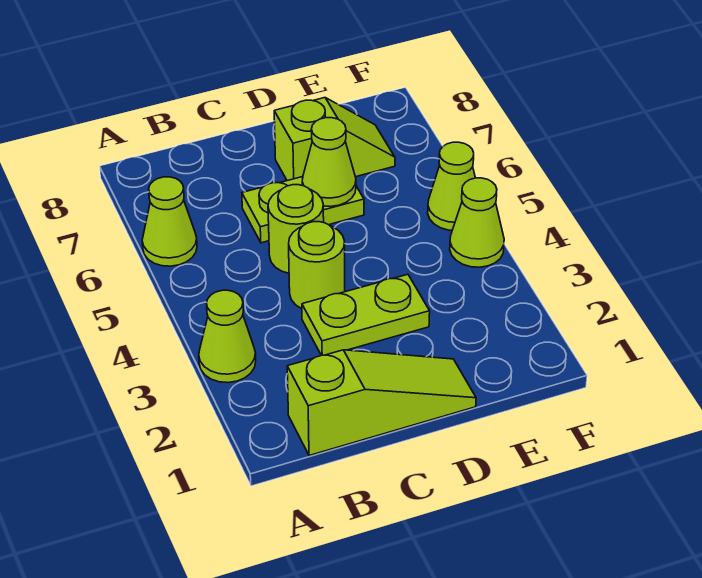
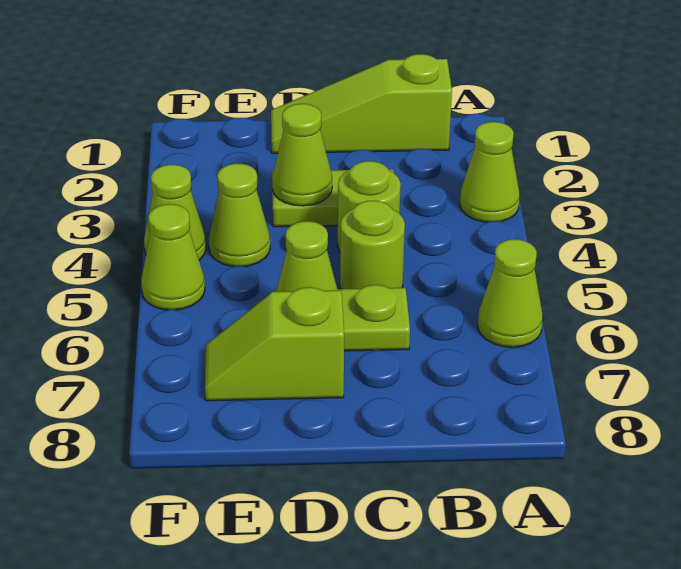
none -> lime cone D3 level 2
none -> lime cone E4 level 1

